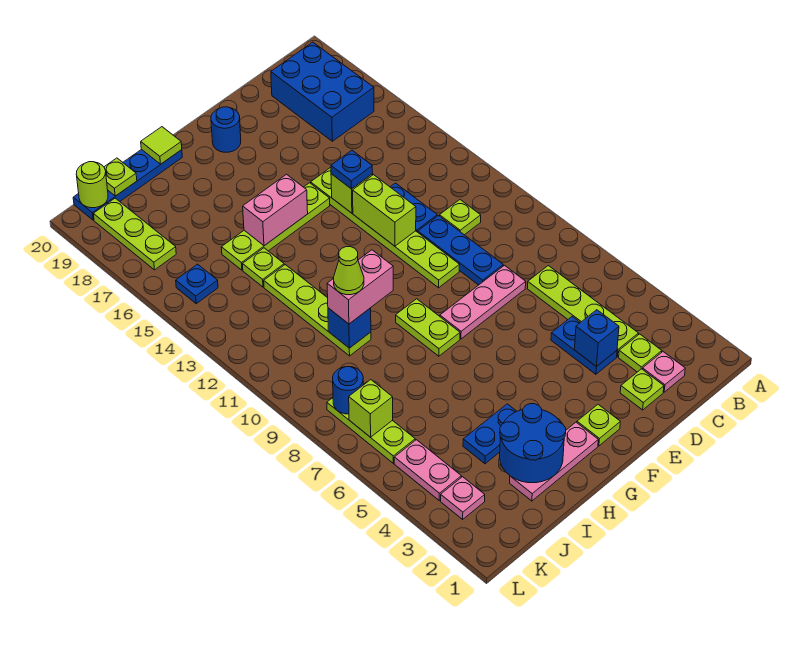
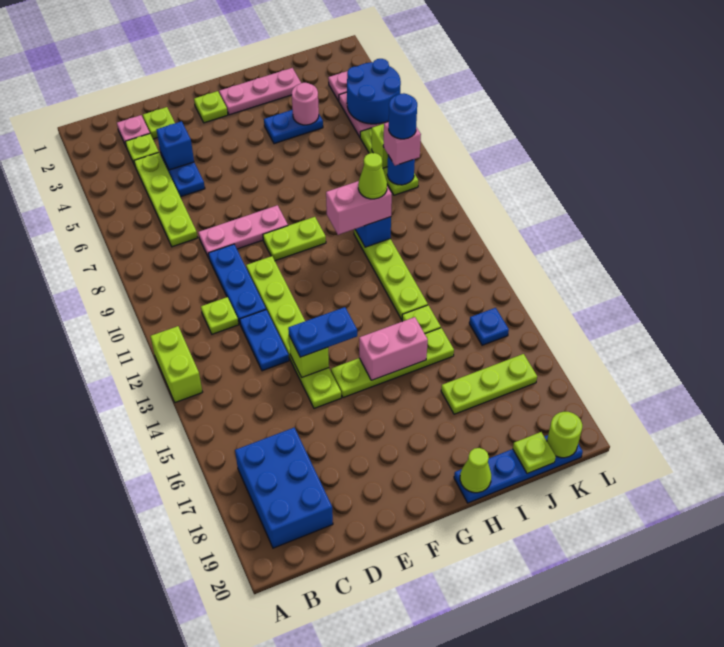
lime brick E12:E13 level 2 -> lime brick A12:A13 level 1
blue plate E14 level 3 -> blue plate E14:F14 level 3
blue round brick F19 level 1 -> blue round brick K8 level 4
lime plate G8:G9 level 1 -> lime plate F9:G9 level 1
blue round brick H2:I3 level 2 -> blue round brick K4:L5 level 2
lime tile H20 level 2 -> lime cone H20 level 2
none -> pink round brick I4 level 2
none -> pink brick K8 level 3
lime plate K17:K19 level 1 -> lime plate I17:K17 level 1

